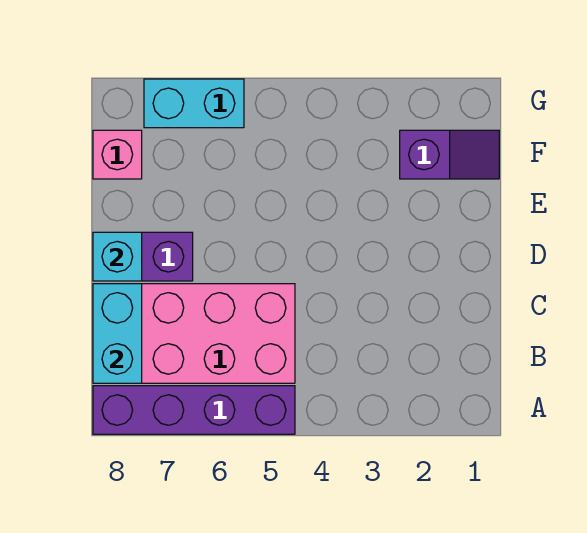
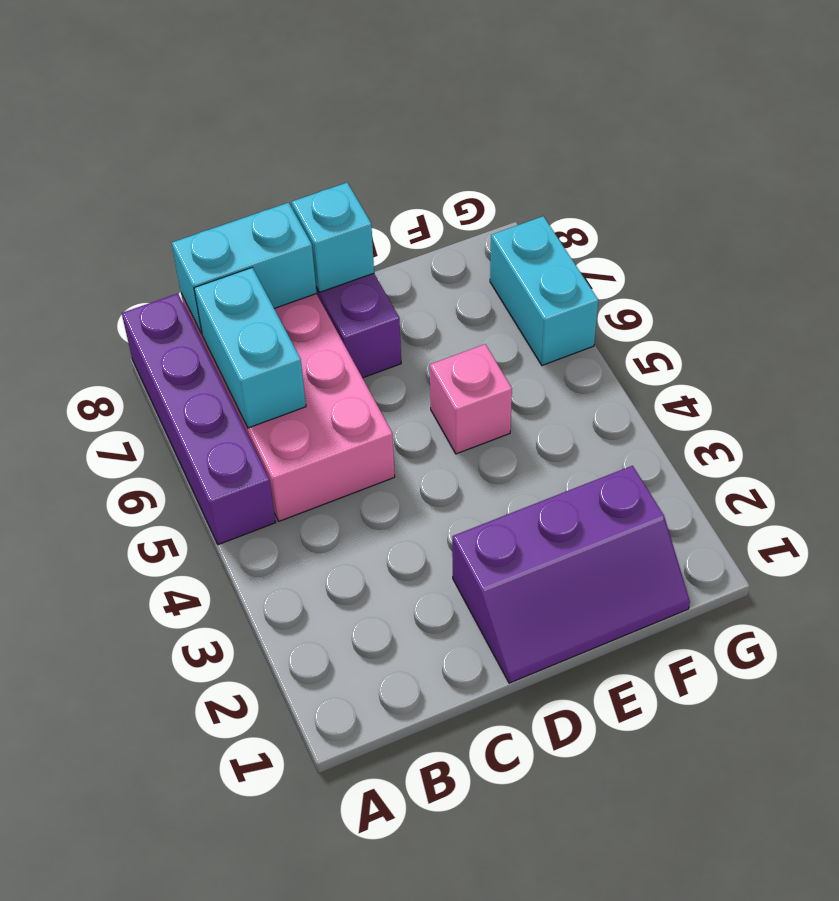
none -> cyan brick B6:B7 level 2
purple slope F1:F2 level 1 top 2 -> purple slope D1:F2 level 1 top 2
pink brick F8 level 1 -> pink brick E5 level 1

